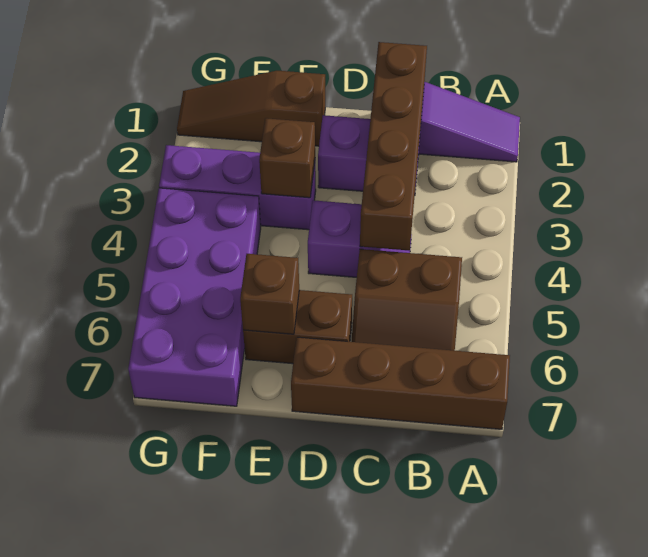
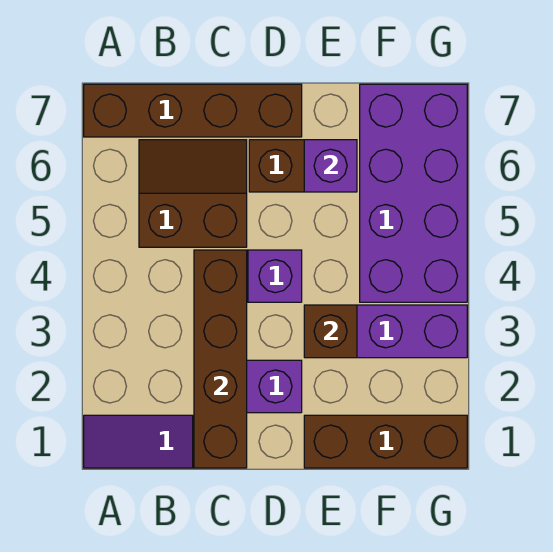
brown slope E1:G1 level 1 top E -> brown brick E1:G1 level 1
brown brick E6 level 2 -> purple brick E6 level 2

